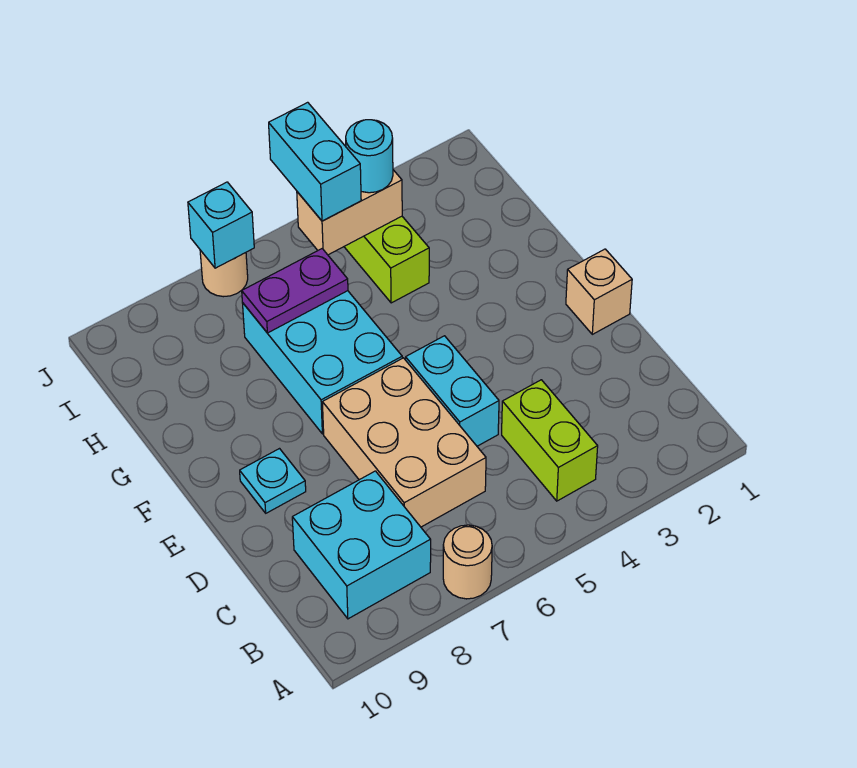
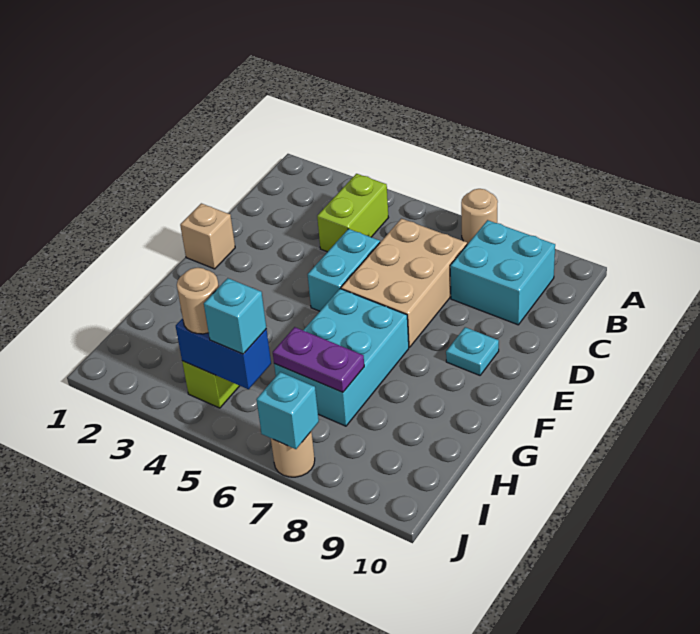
tan brick I4:I5 level 2 -> blue brick I4:I5 level 2
cyan round brick I4 level 3 -> tan round brick I4 level 3
cyan brick I5:J5 level 3 -> cyan brick I5 level 3

